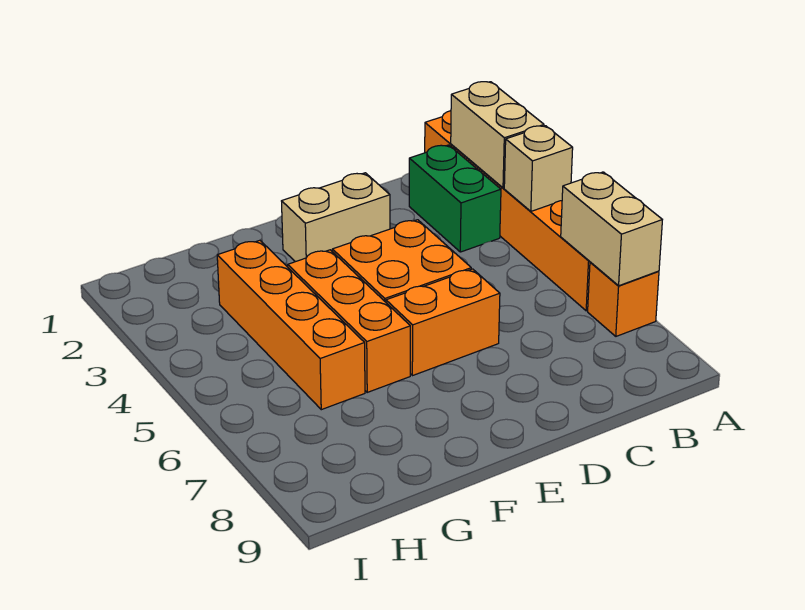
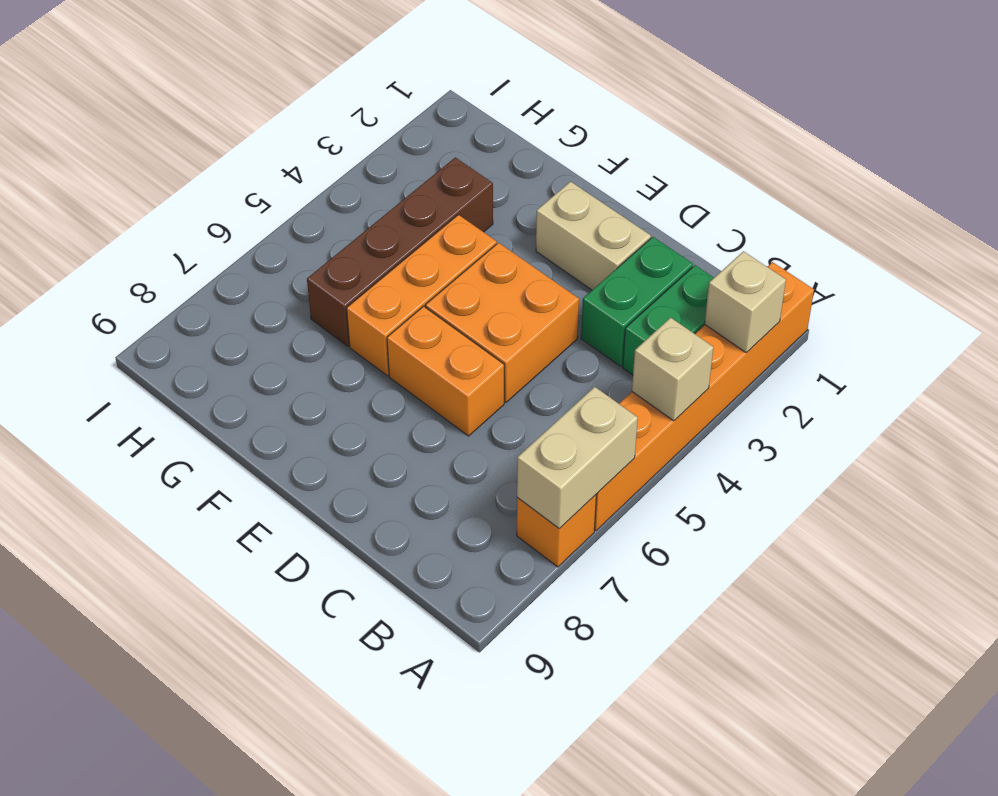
tan brick A2:A3 level 2 -> tan brick A2 level 2
none -> green brick C2:C3 level 1
orange brick G3:G6 level 1 -> brown brick G3:G6 level 1

